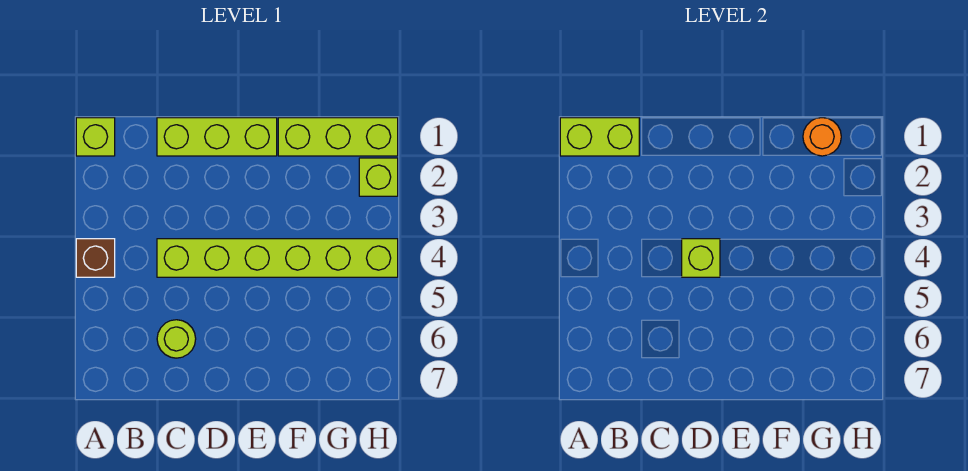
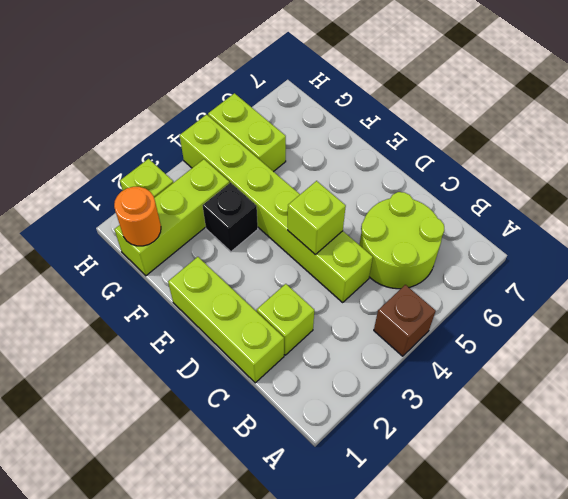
lime brick A1 level 1 -> lime brick C2 level 1
lime brick A1:B1 level 2 -> lime brick G5:H5 level 1
lime round brick C6 level 1 -> lime round brick B5:C6 level 1
lime brick F1:H1 level 1 -> lime brick G1:G3 level 1
none -> black brick F3 level 1

